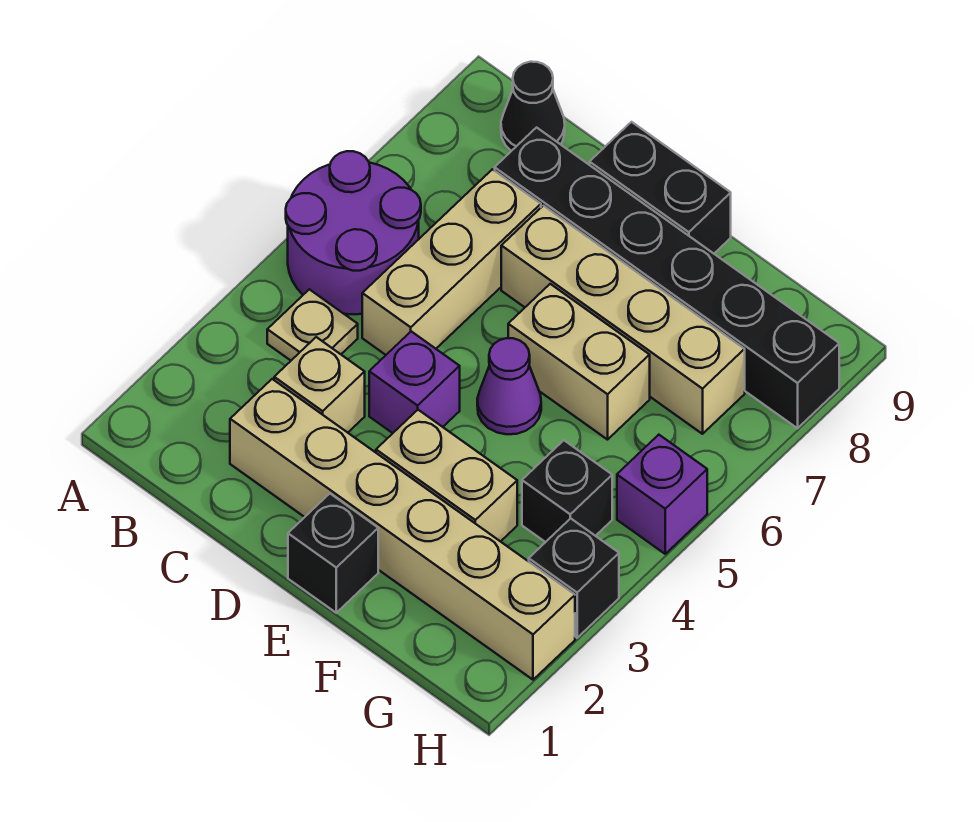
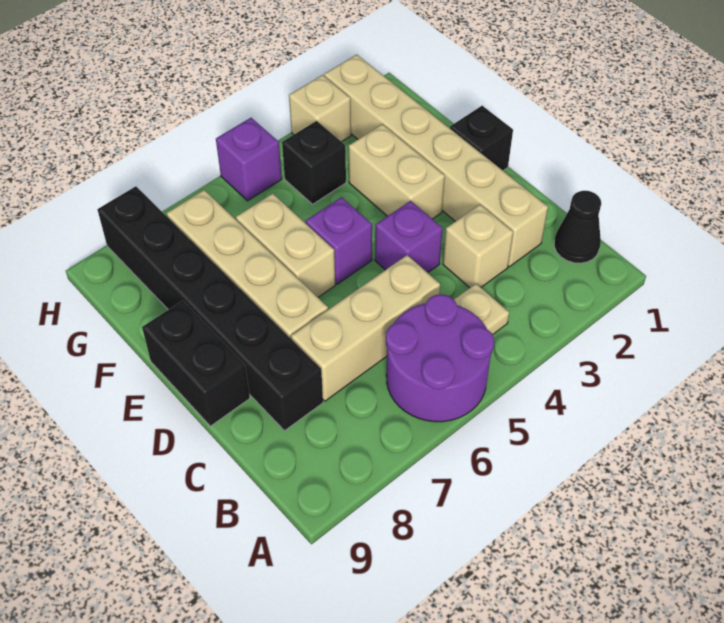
black cone B9 level 1 -> black cone B1 level 1
purple cone E5 level 1 -> purple brick E5 level 1
black brick H3 level 1 -> tan brick H3 level 1

